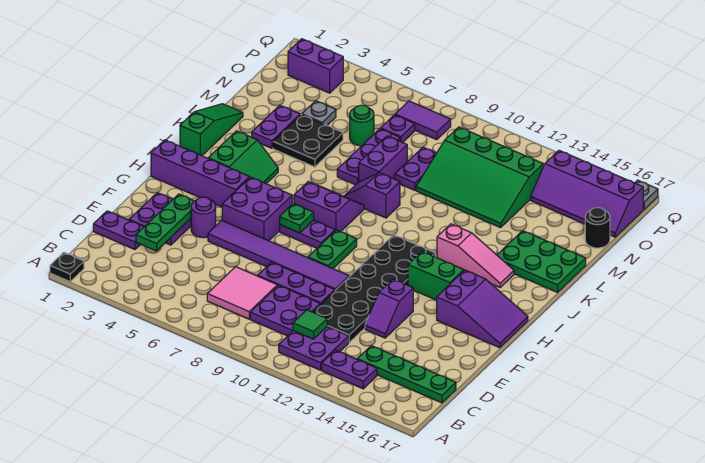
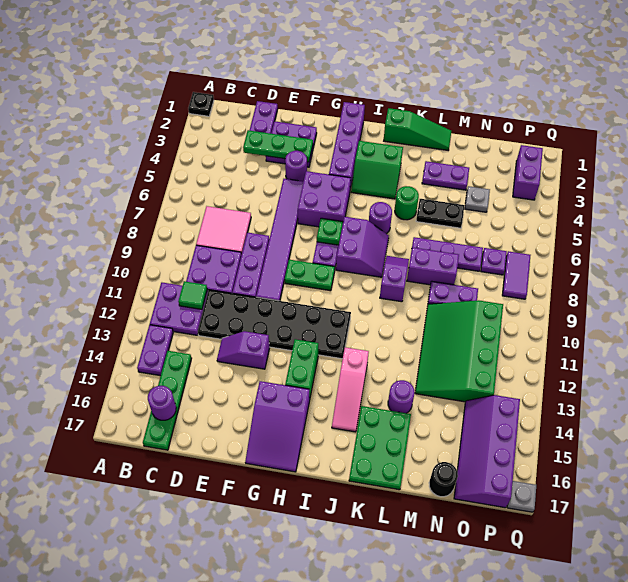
none -> purple round brick C16 level 2
none -> purple round brick J6 level 1
black plate L4:M5 level 1 -> black plate L5:M5 level 1
none -> purple round brick L14 level 1
green round brick N6 level 1 -> green round brick K5 level 1

